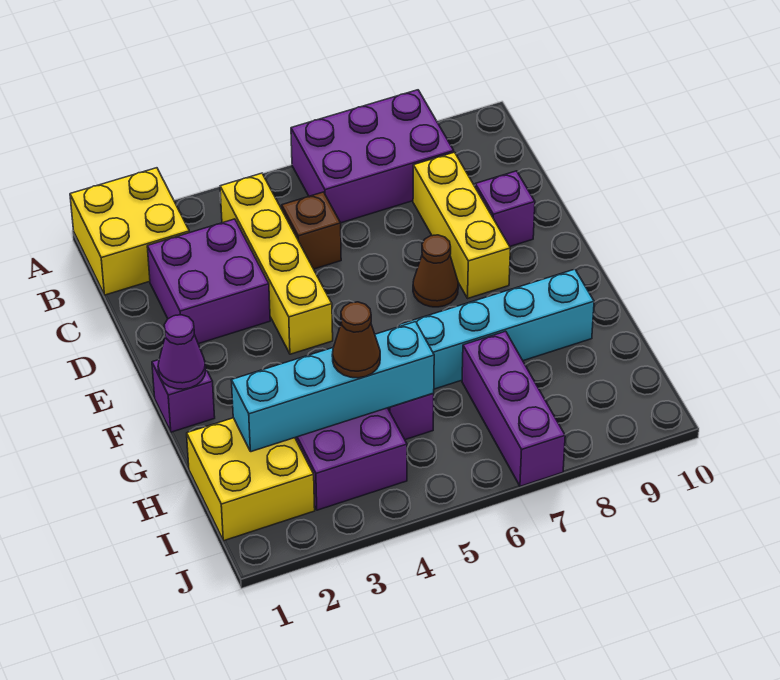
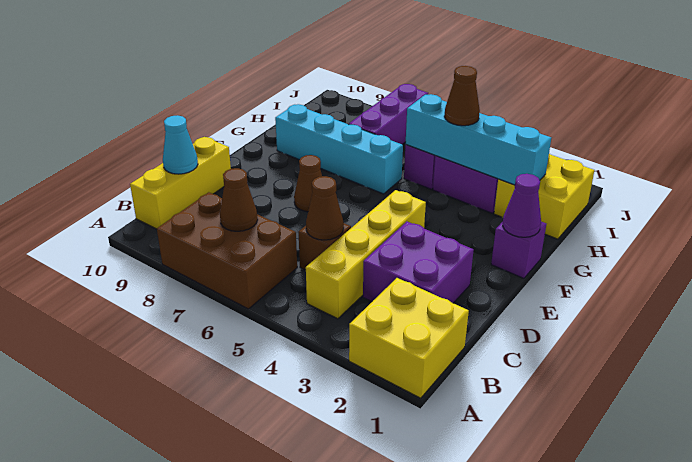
purple brick A6:B8 level 1 -> brown brick A6:B8 level 1
none -> brown cone B7 level 2
none -> brown cone C5 level 2
yellow brick C8:E8 level 1 -> yellow brick B10:D10 level 1
none -> cyan cone C10 level 2
purple brick D9 level 1 -> none

